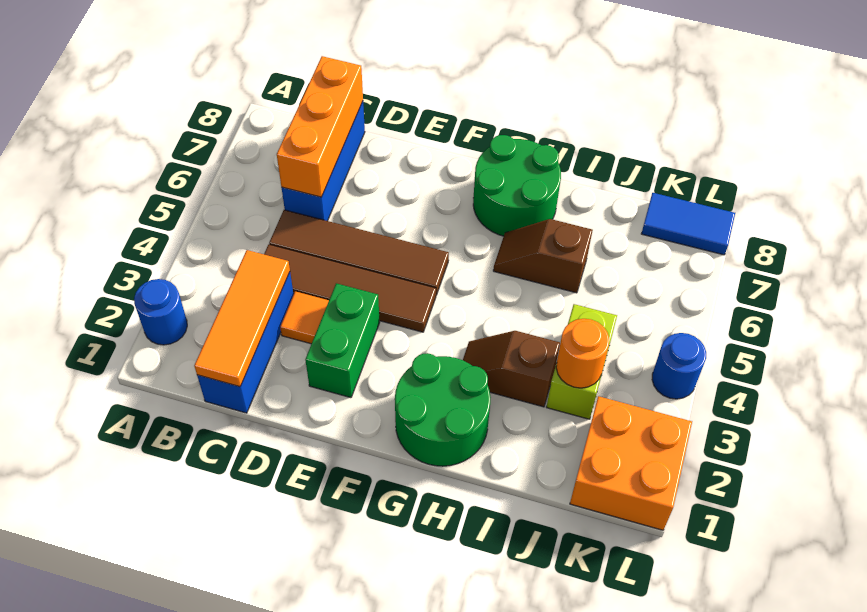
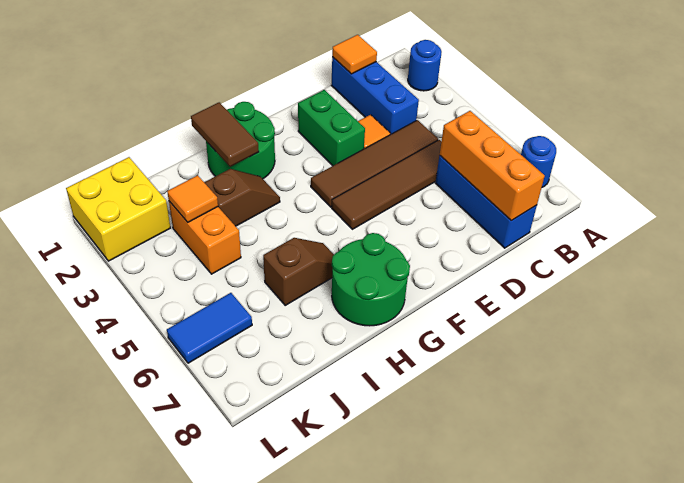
orange tile C1:C3 level 2 -> orange tile C1 level 2
none -> brown tile H1:H2 level 2
lime brick J3:J4 level 1 -> orange brick J3:J4 level 1
orange round brick J3 level 2 -> orange tile J3 level 2
orange brick K1:L2 level 1 -> yellow brick K1:L2 level 1
blue tile K8:L8 level 1 -> blue tile K6:L6 level 1
blue round brick L4 level 1 -> blue round brick A7 level 1

